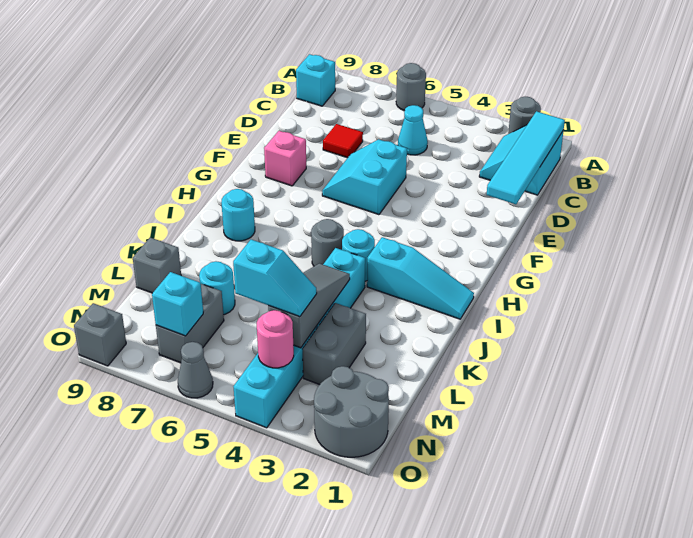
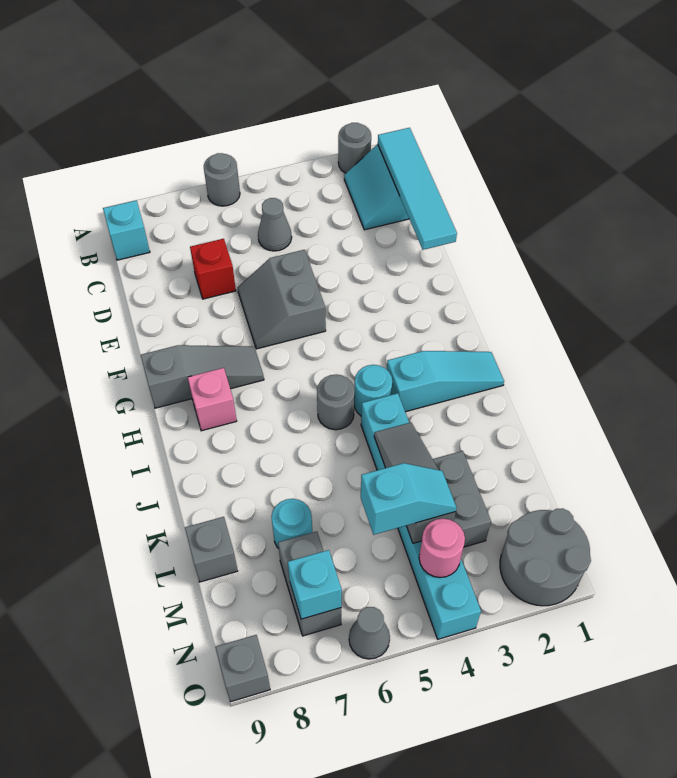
cyan cone C5 level 1 -> grey cone C5 level 1
red tile D7 level 1 -> red brick D7 level 1
cyan slope E5:F6 level 1 top 5 -> grey slope E5:F6 level 1 top 5
pink brick F8 level 1 -> pink brick H8 level 1
none -> grey slope G7:G9 level 1 top 9
cyan round brick I8 level 1 -> none

